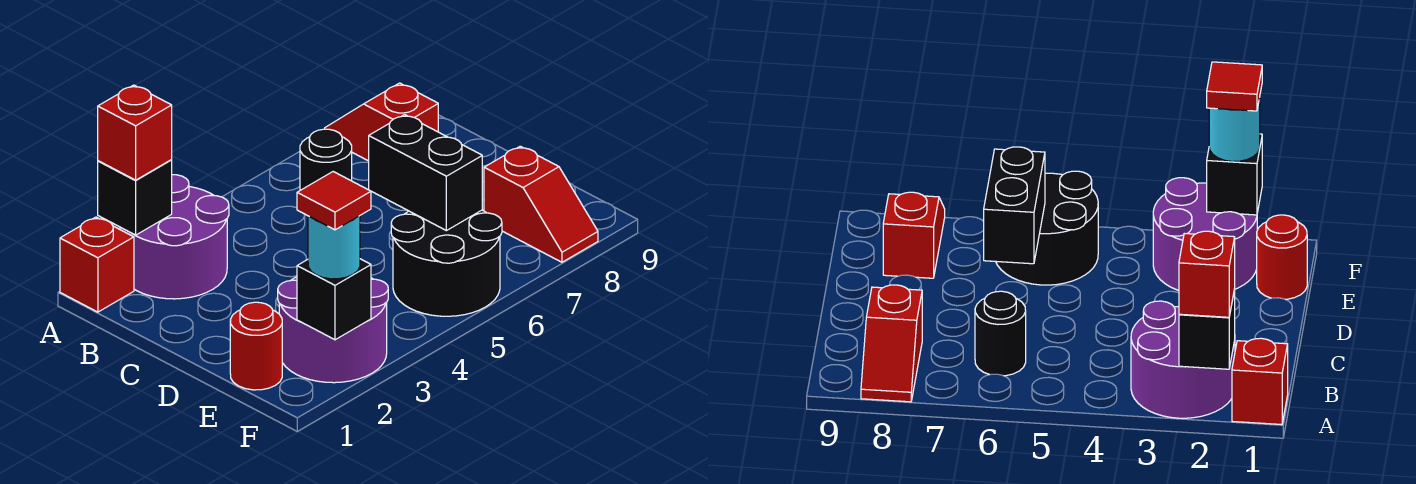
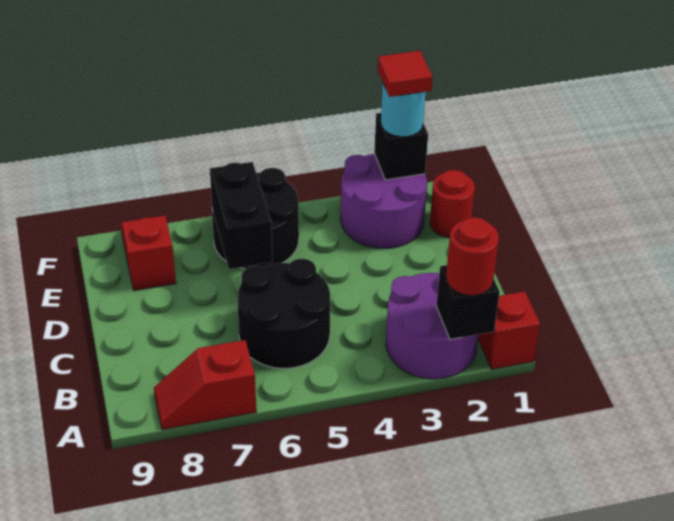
red brick A2 level 3 -> red round brick A2 level 3
red slope A8:B8 level 1 top B -> red slope A7:A8 level 1 top 7
black round brick B6 level 1 -> black round brick B5:C6 level 1

